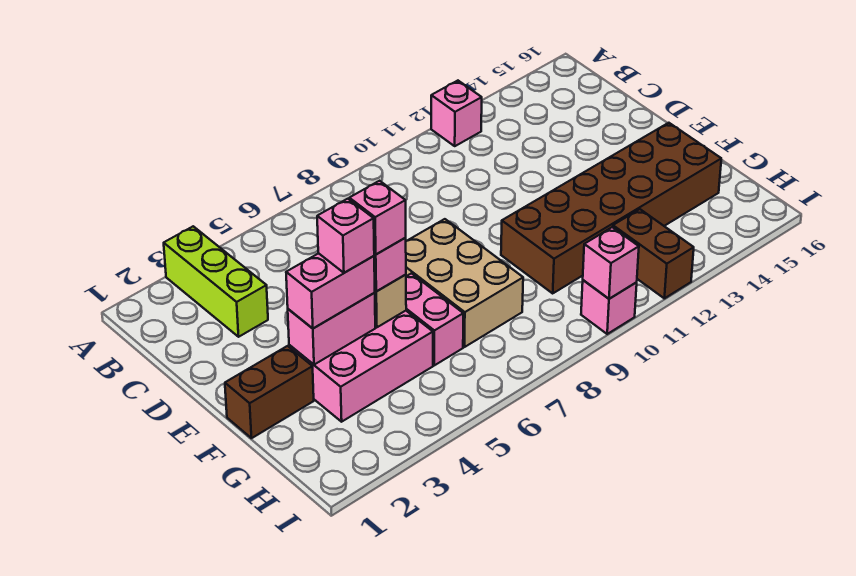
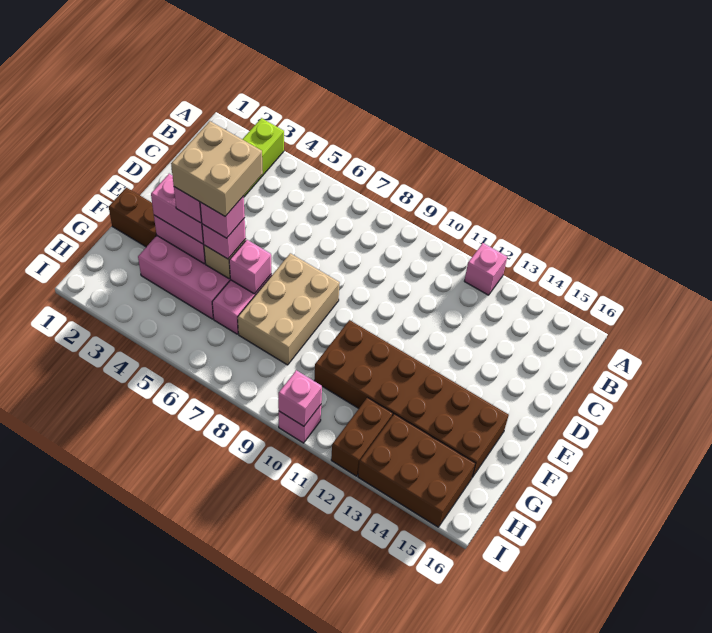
none -> tan brick E4:F5 level 5
none -> pink brick F6 level 2
none -> brown brick H13:I15 level 1

